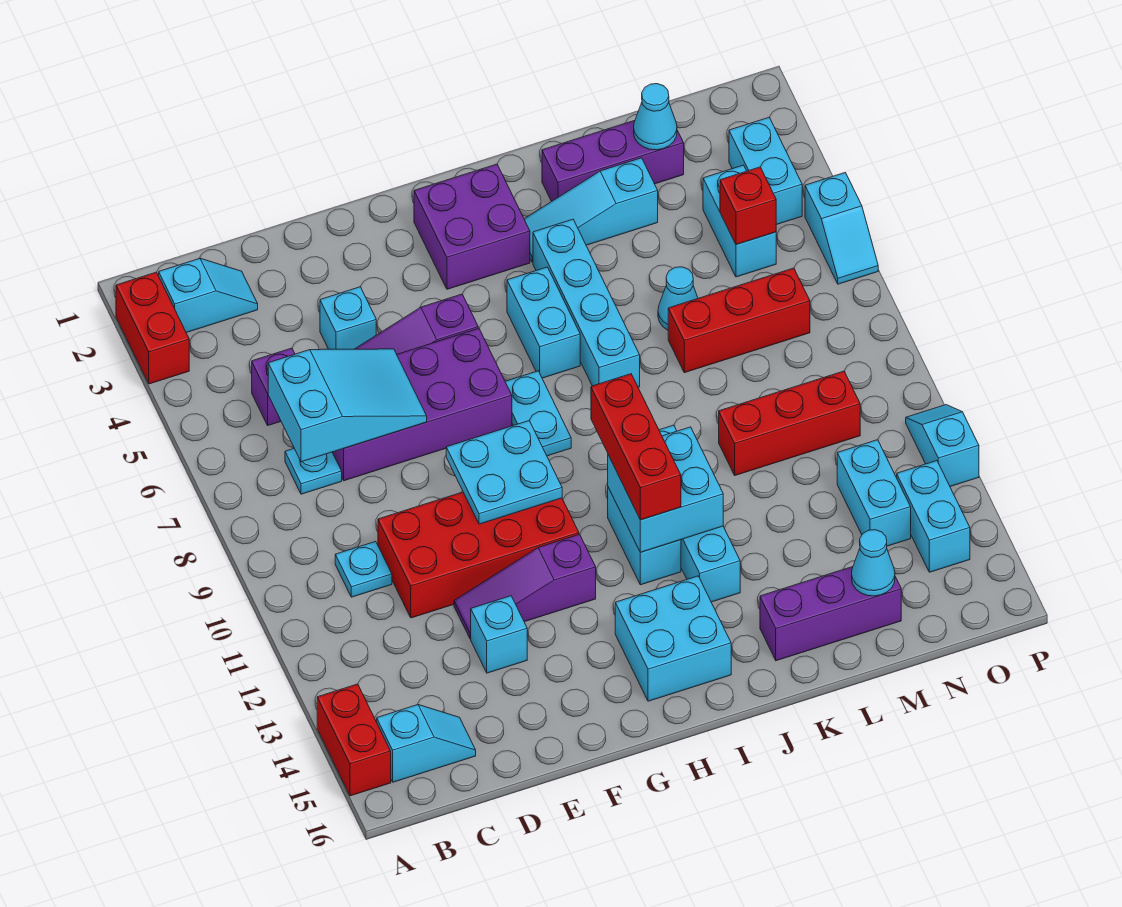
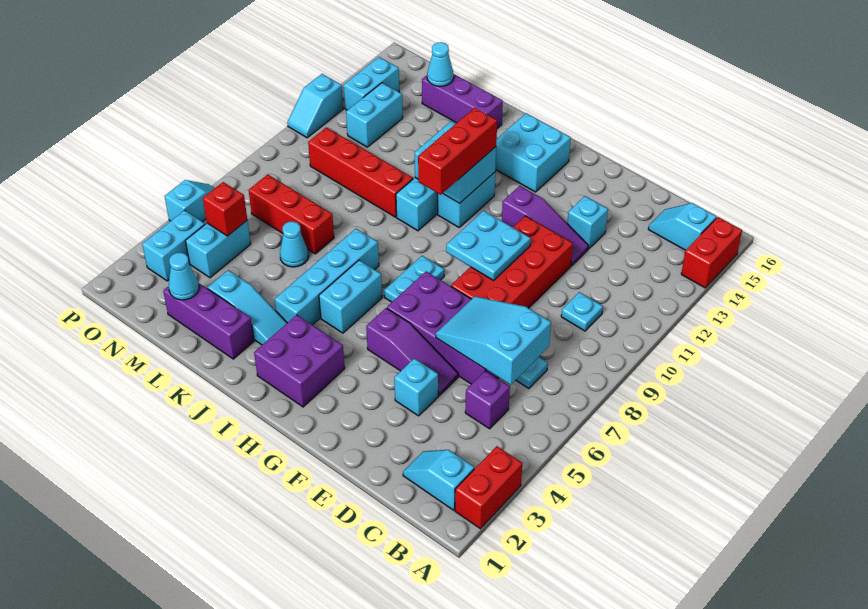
red brick D10:G11 level 1 -> red brick E8:F11 level 1
red brick L10:N10 level 1 -> red brick K10:N10 level 1

